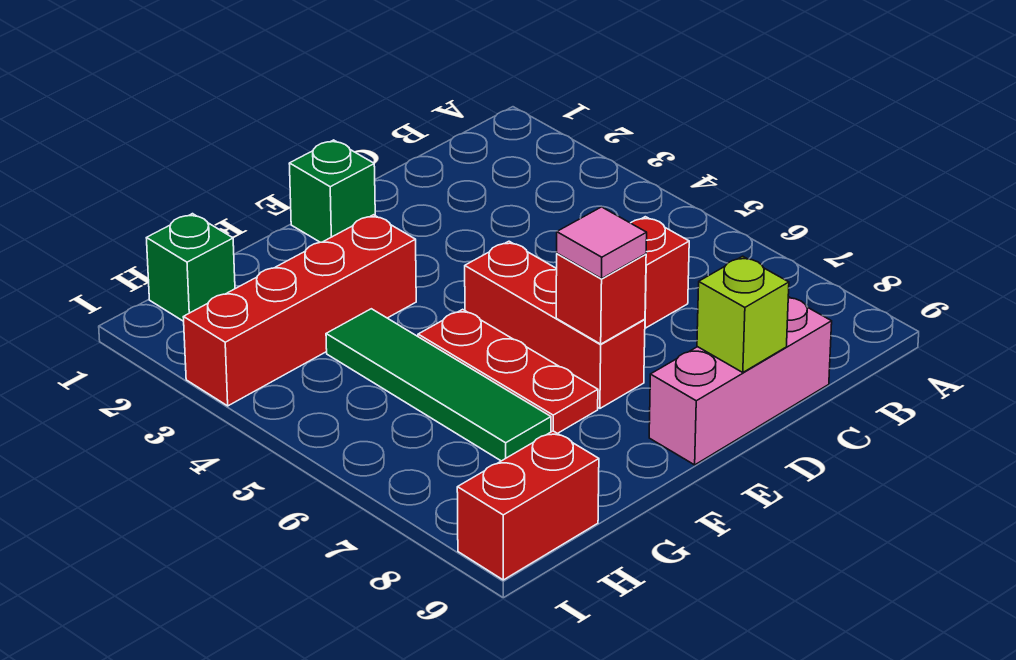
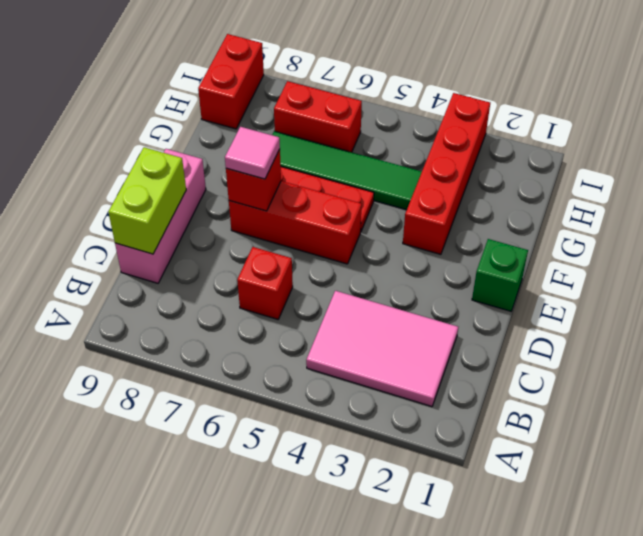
none -> pink tile B2:C4 level 1
lime brick D9 level 2 -> lime brick C9:D9 level 2
green brick H1 level 1 -> none
none -> red brick H6:H7 level 1

